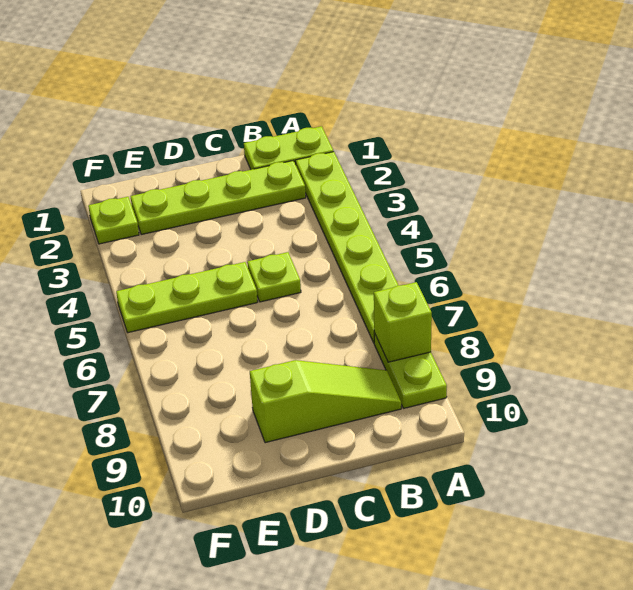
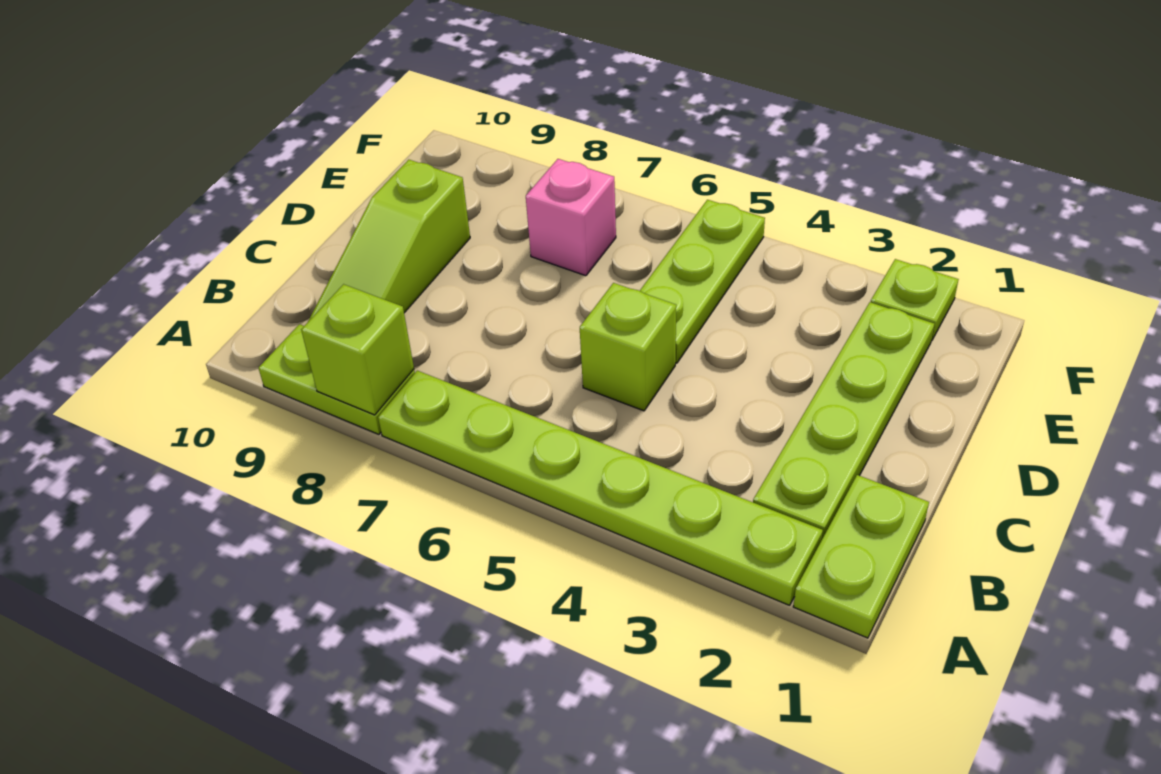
lime plate C5 level 1 -> lime brick C5 level 1
none -> pink brick E7 level 1

